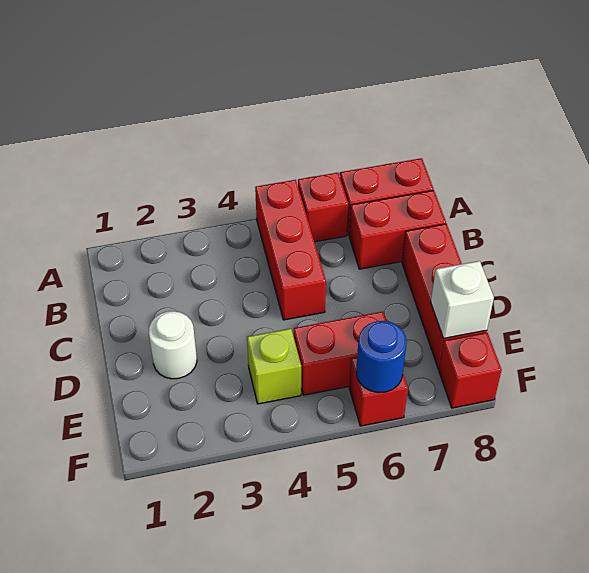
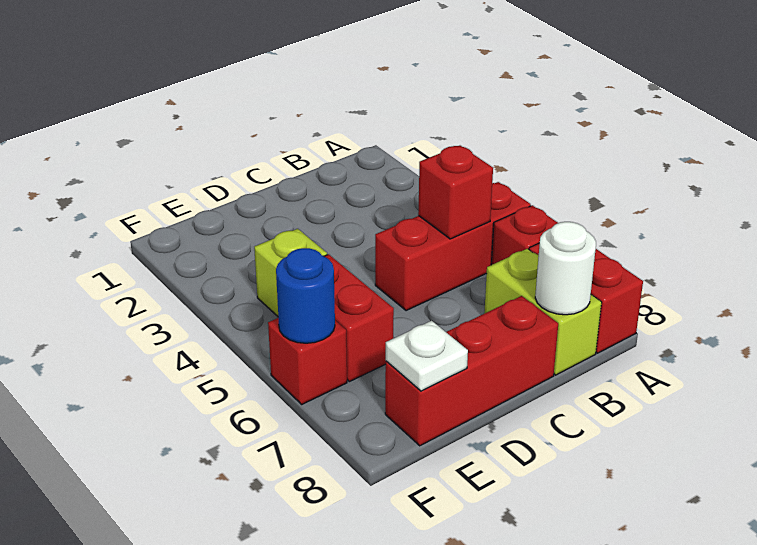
red brick B7:B8 level 1 -> lime brick B7:B8 level 1
white round brick D2 level 1 -> white round brick B8 level 2
white brick E8 level 2 -> white plate E8 level 2
red brick F8 level 1 -> red brick B5 level 2

